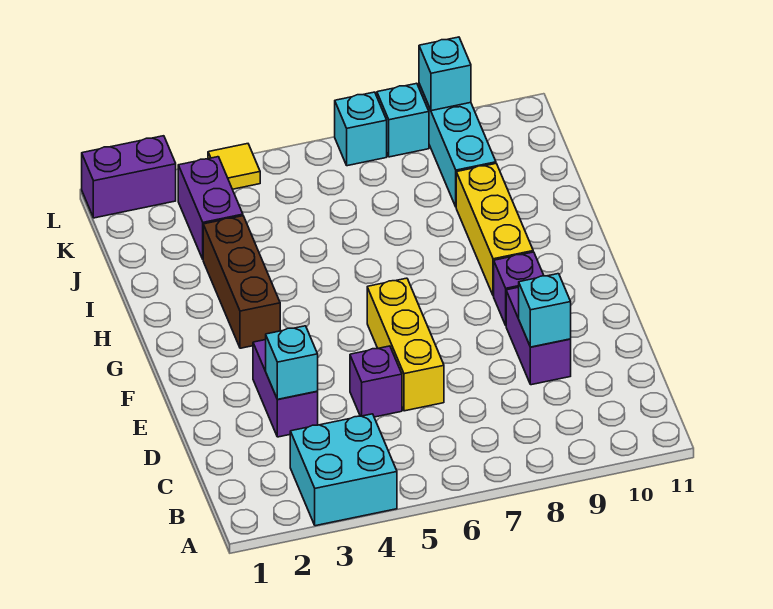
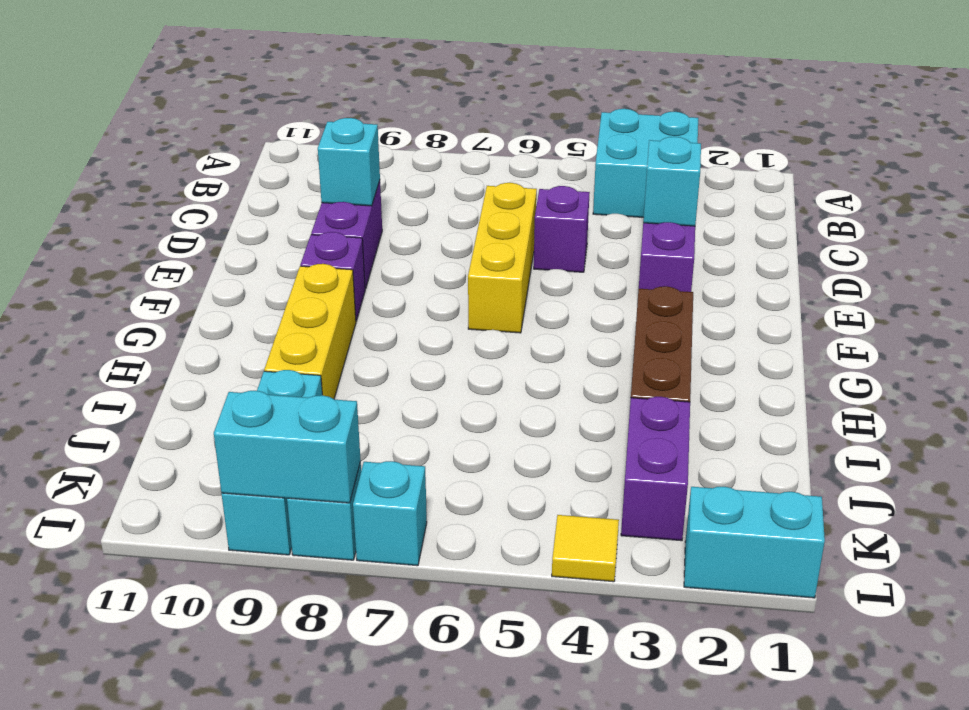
purple brick L1:L2 level 1 -> cyan brick L1:L2 level 1
cyan brick L9 level 2 -> cyan brick L8:L9 level 2

